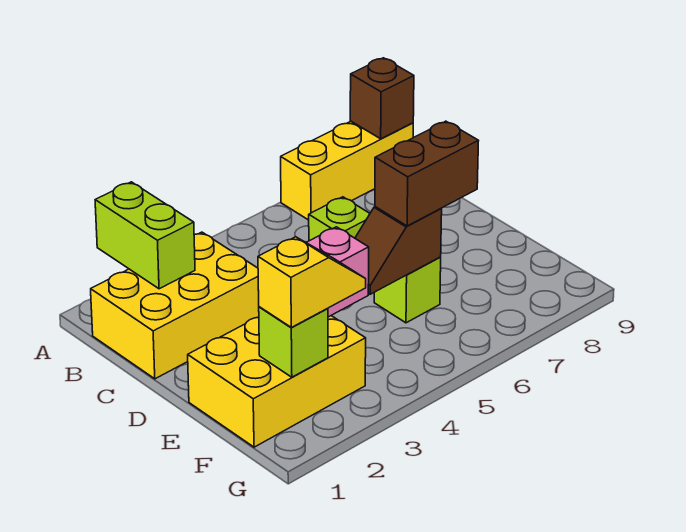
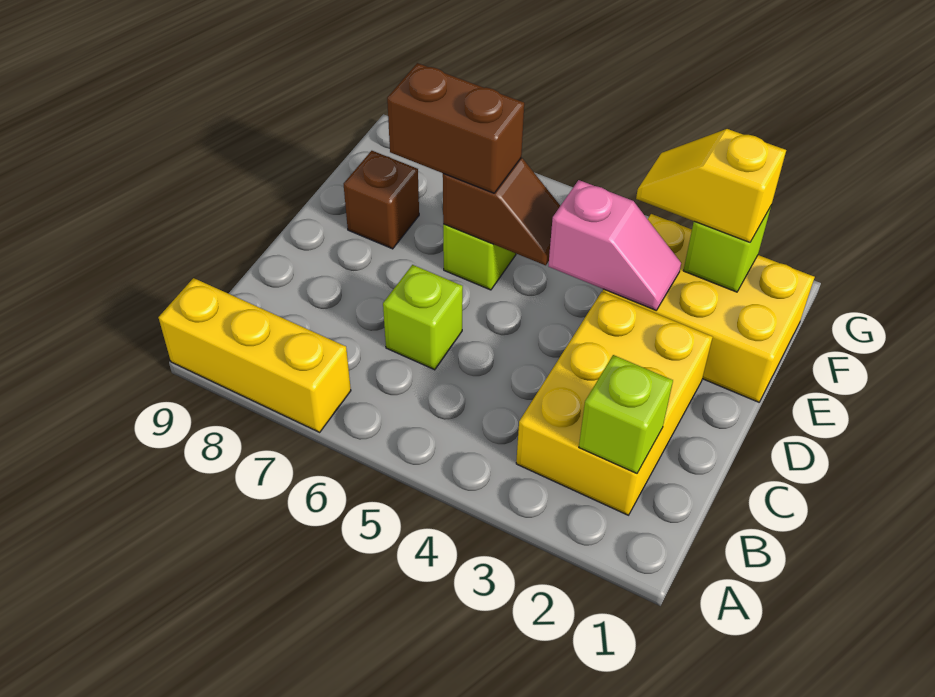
lime brick A2:B2 level 2 -> lime brick B2 level 2
brown brick A9 level 2 -> brown brick E8 level 1
yellow brick B1:C3 level 1 -> yellow brick B2:D3 level 1

